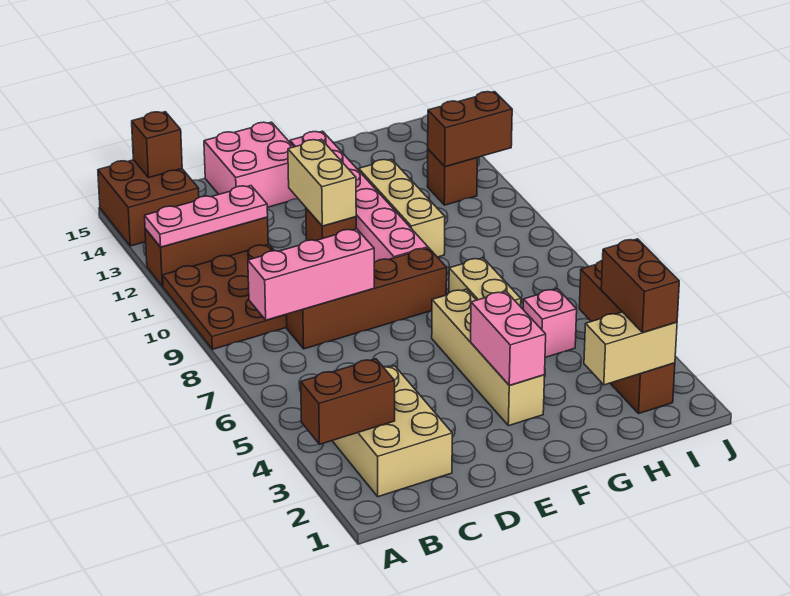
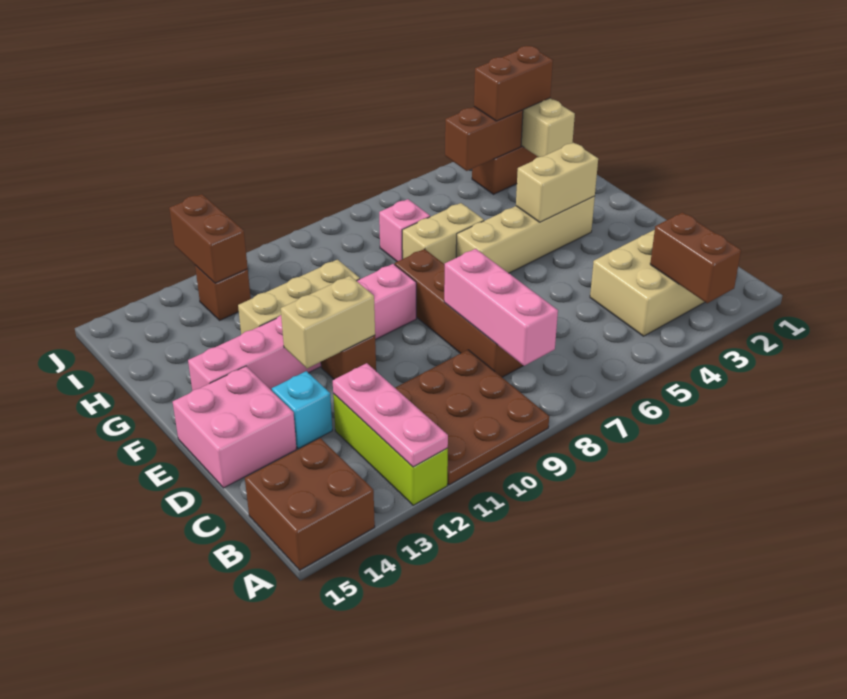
brown brick A12:C12 level 1 -> lime brick A12:C12 level 1
brown brick B15 level 2 -> none
none -> cyan brick D13 level 1
pink brick F3:F4 level 2 -> tan brick F3:F4 level 2
pink brick H5 level 1 -> pink brick H7 level 1

